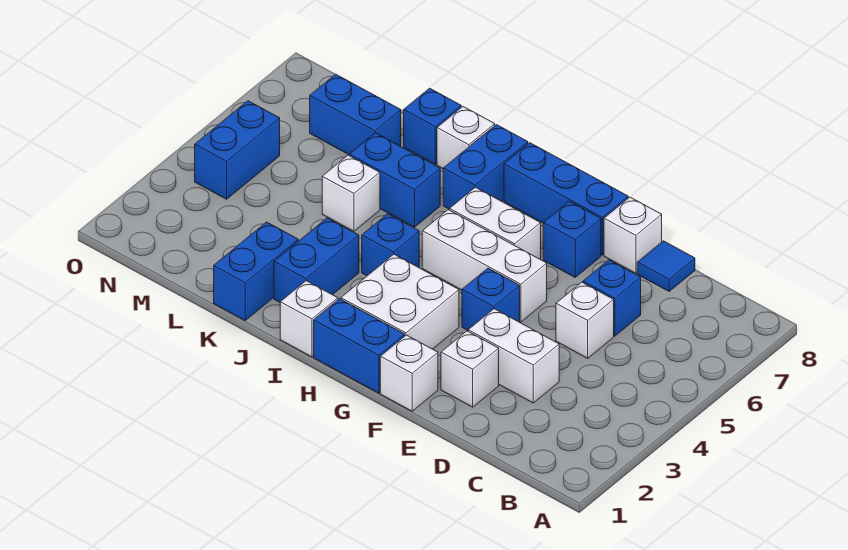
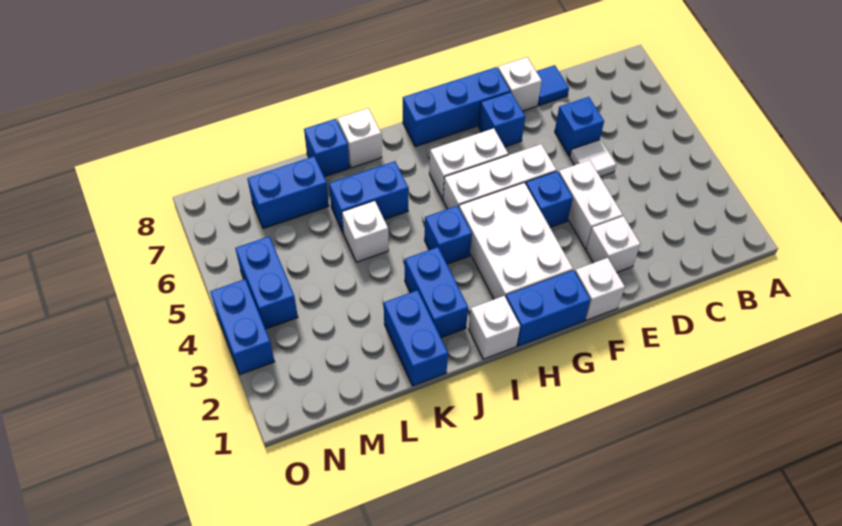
white brick D3:E3 level 1 -> white brick E3:E4 level 1
white brick D5 level 1 -> white tile D5 level 1
white brick G2:H3 level 1 -> white brick G2:H4 level 1
blue brick I7:I8 level 1 -> blue brick O3:O4 level 1

